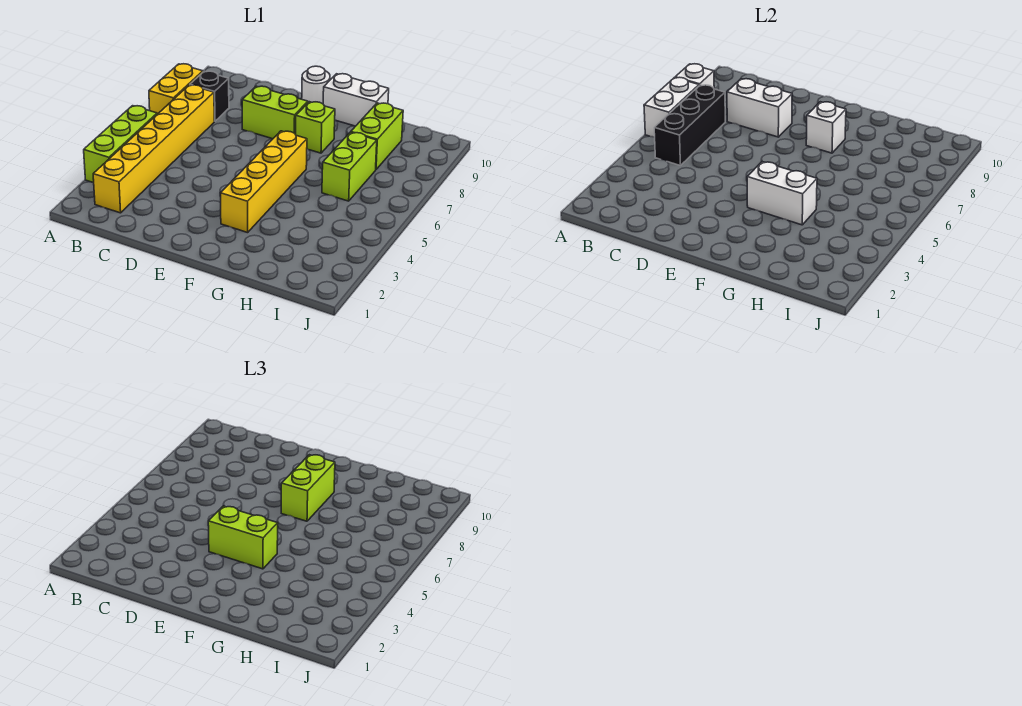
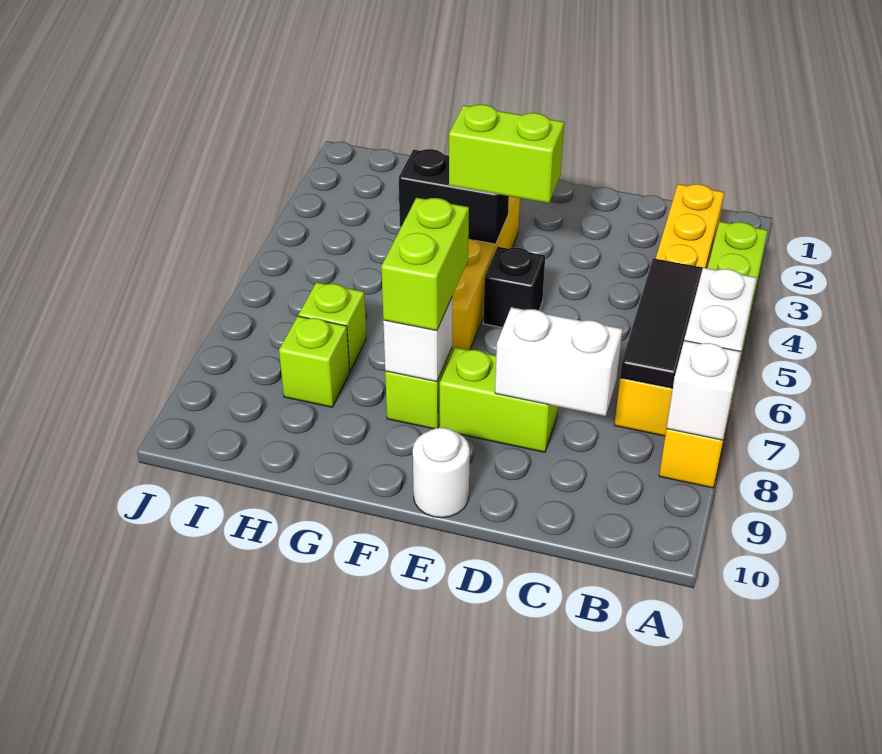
black brick B5:B7 level 2 -> black tile B5:B7 level 2
black brick B8 level 1 -> black brick E5 level 1
white brick F4:G4 level 2 -> black brick F4:G4 level 2
white brick F10:G10 level 1 -> none
lime brick H6:H7 level 1 -> lime brick H7 level 1
lime brick H8:H9 level 1 -> lime brick H8 level 1

